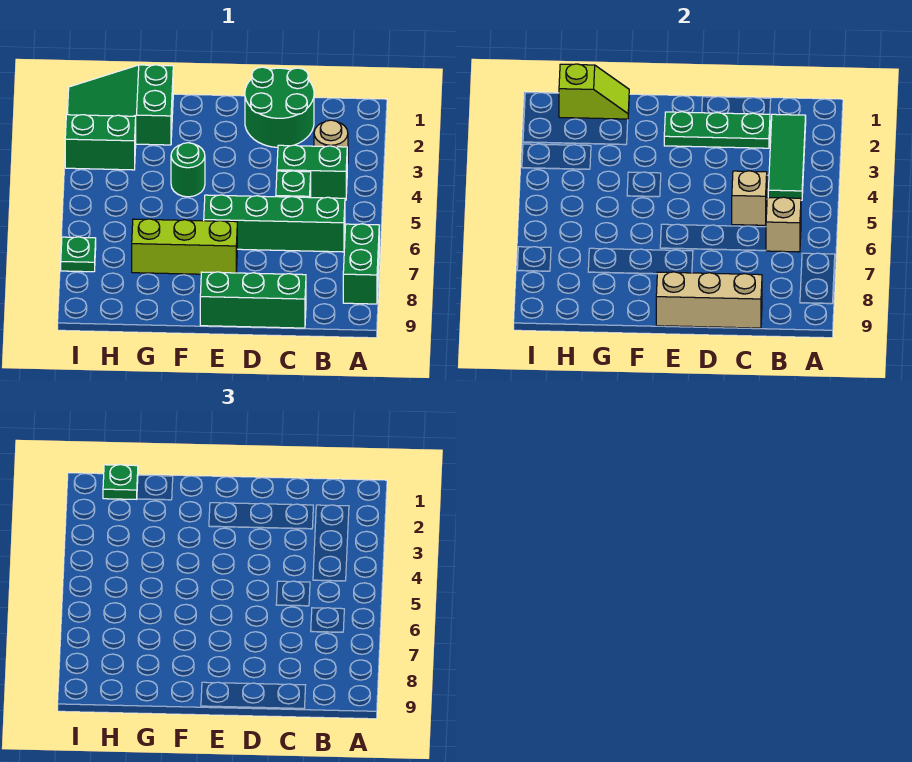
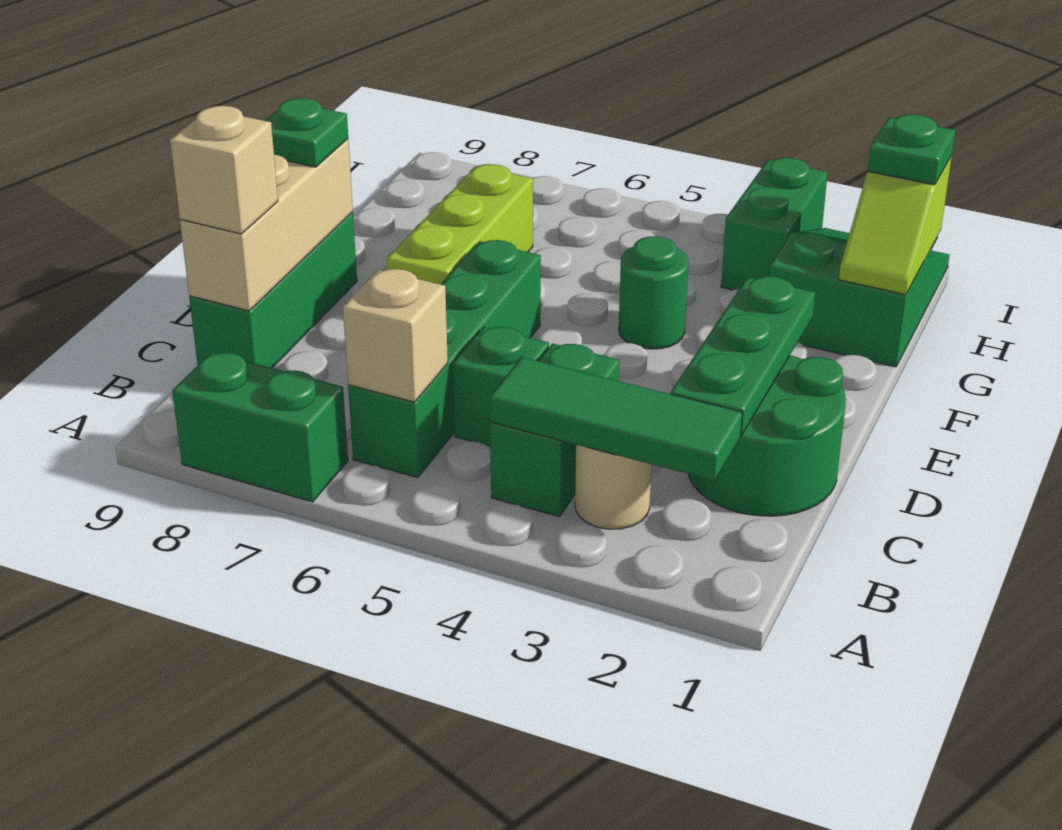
tan brick C5 level 2 -> tan brick C9 level 3
green plate I7 level 1 -> green plate E9 level 3

